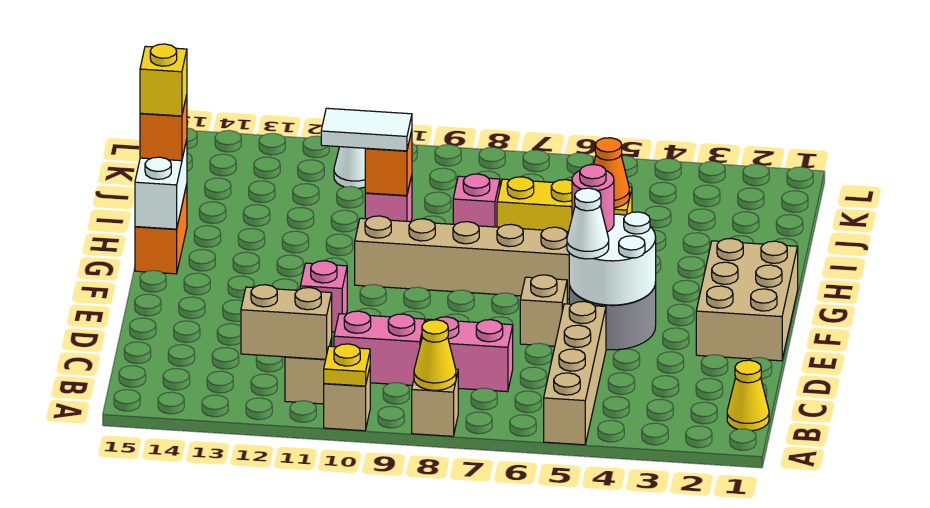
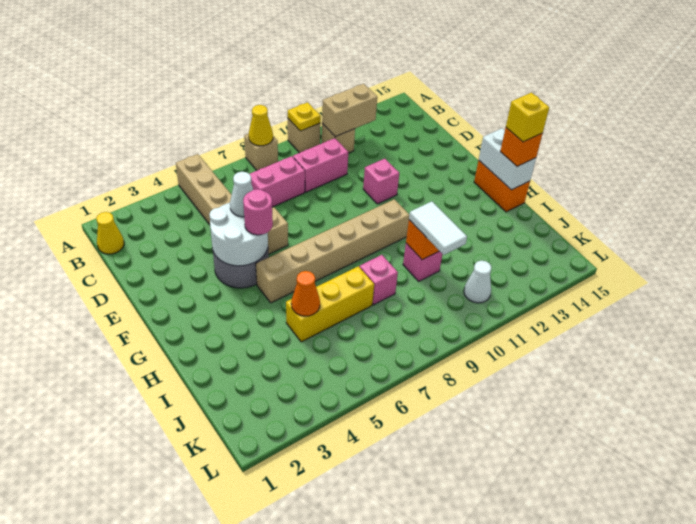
tan brick E1:G2 level 1 -> none
white tile I10:I11 level 3 -> white tile I10:J10 level 3

